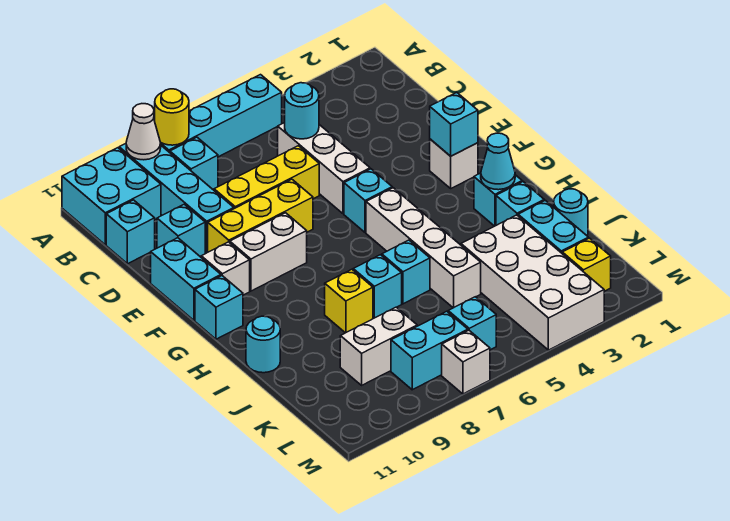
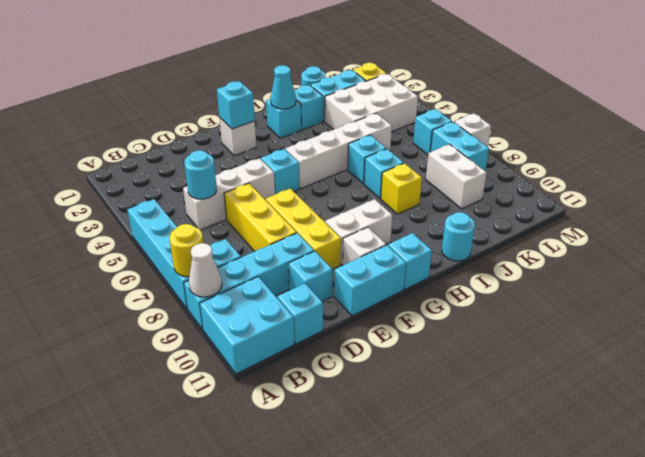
white brick F8:F9 level 1 -> white brick F9:G9 level 1
white brick J3:M4 level 1 -> white brick J3:L4 level 1

